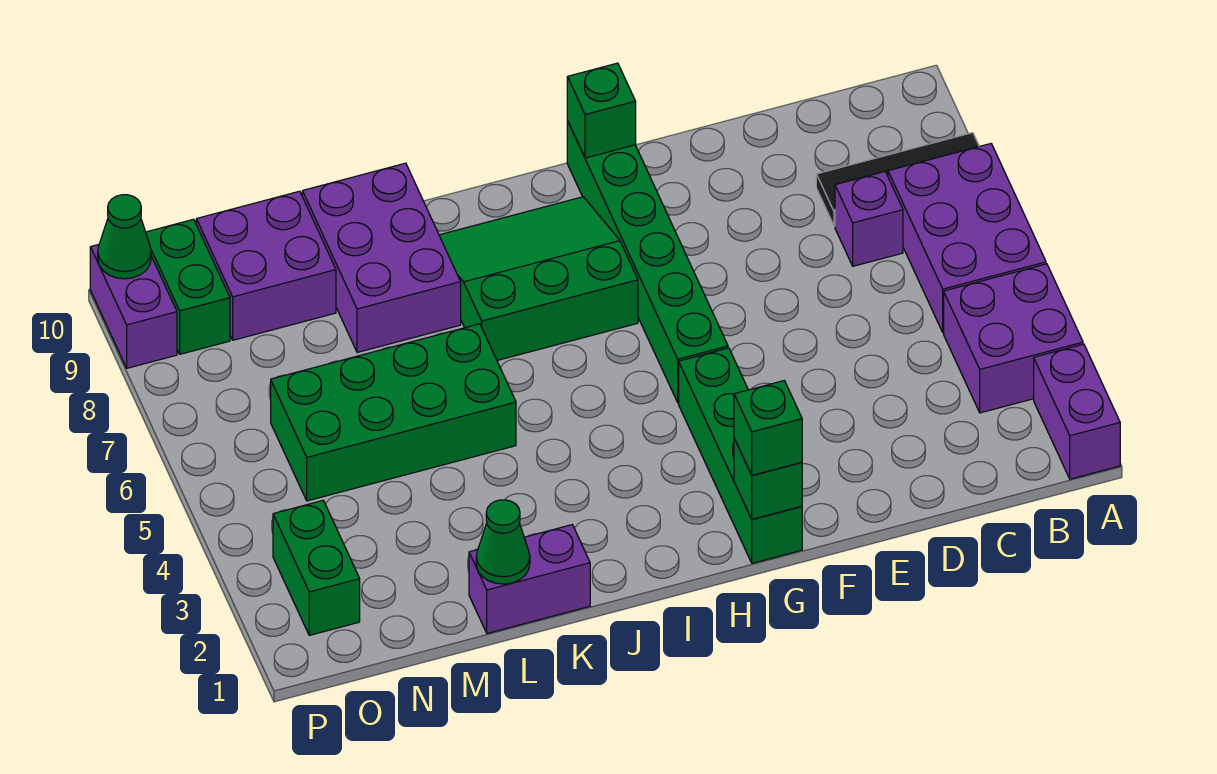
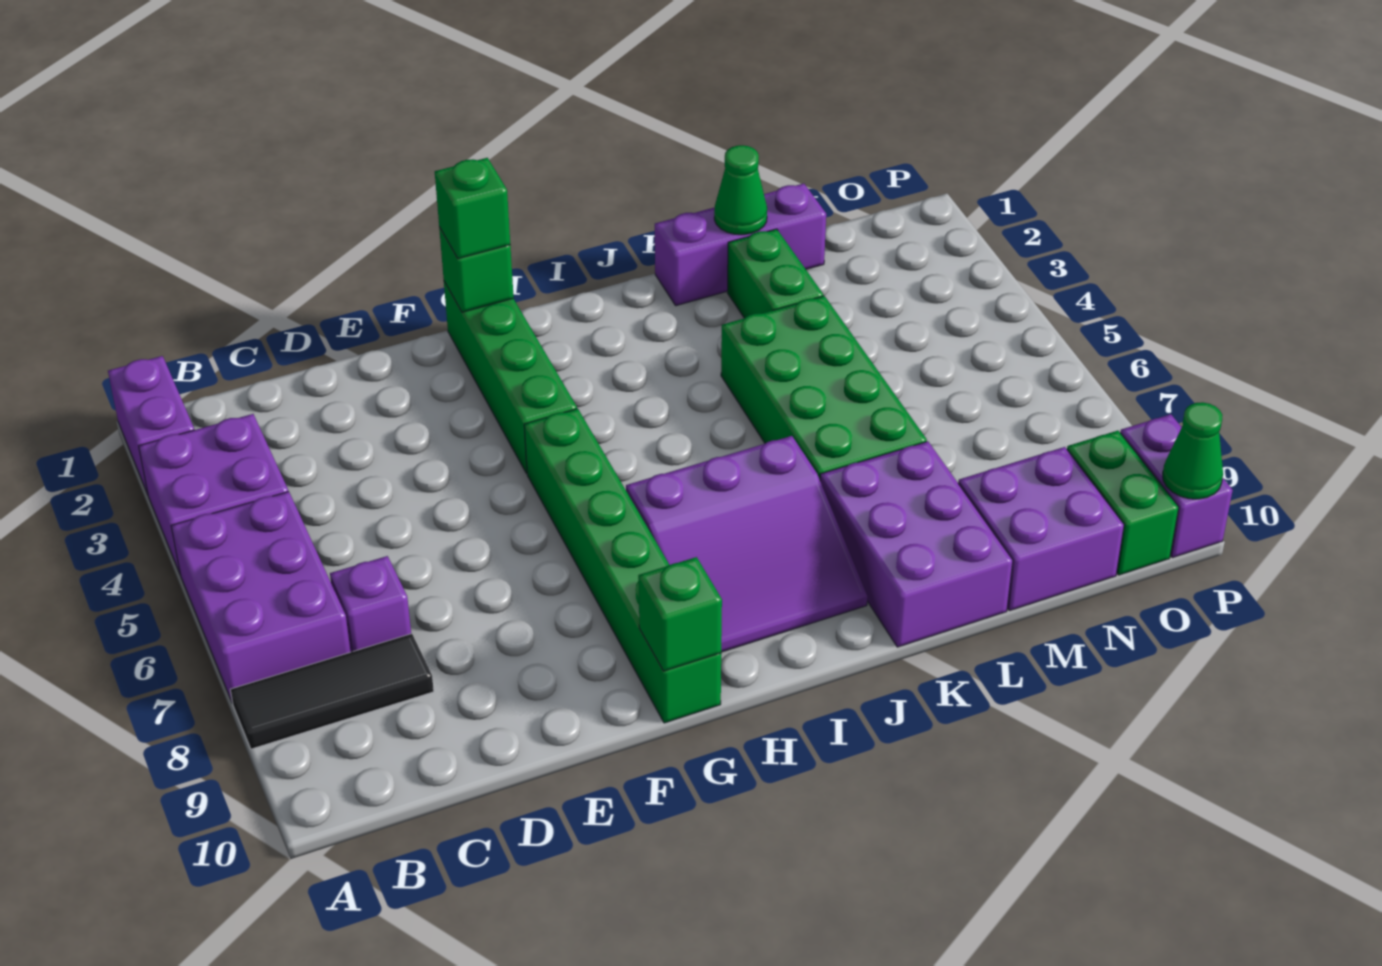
green slope H7:J9 level 1 top 7 -> purple slope H7:J9 level 1 top 7
purple brick K1:L1 level 1 -> purple brick K1:M1 level 1
green brick K5:N6 level 1 -> green brick K4:L7 level 1
green brick O2:O3 level 1 -> green brick L2:L3 level 1

